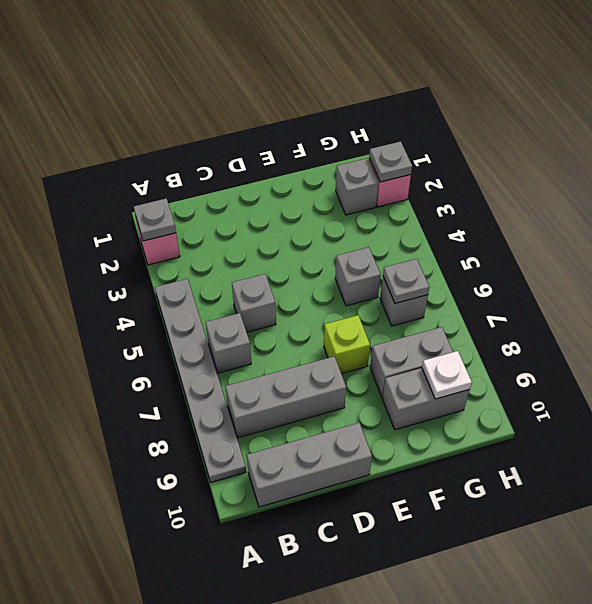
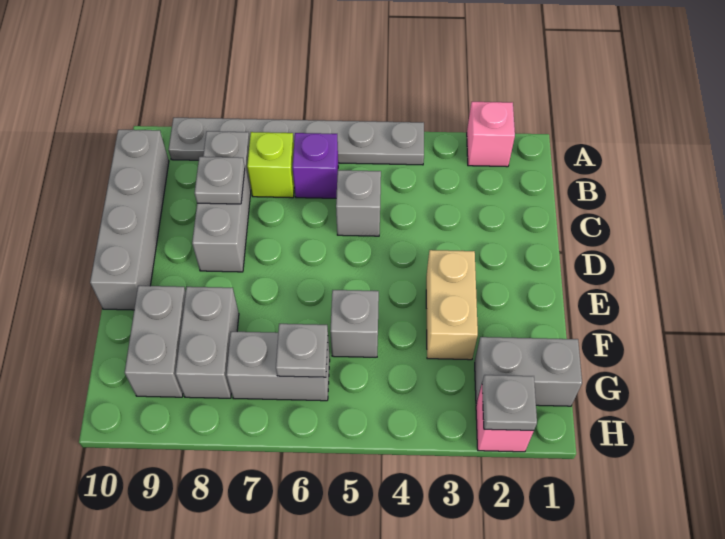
grey plate A2 level 2 -> grey plate C8 level 2
grey brick B6 level 1 -> purple brick B6 level 1
grey brick B10:D10 level 1 -> grey brick B10:E10 level 1
none -> tan brick E3:F3 level 1
lime brick E7 level 1 -> lime brick B7 level 1
grey brick G2 level 1 -> grey brick G1:G2 level 1
grey brick G6 level 1 -> grey brick G6:G7 level 1
white plate G9 level 2 -> none

